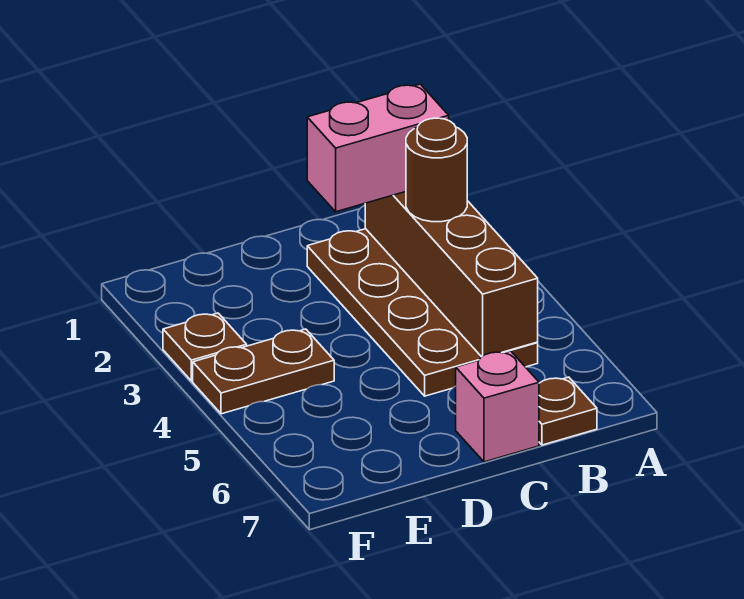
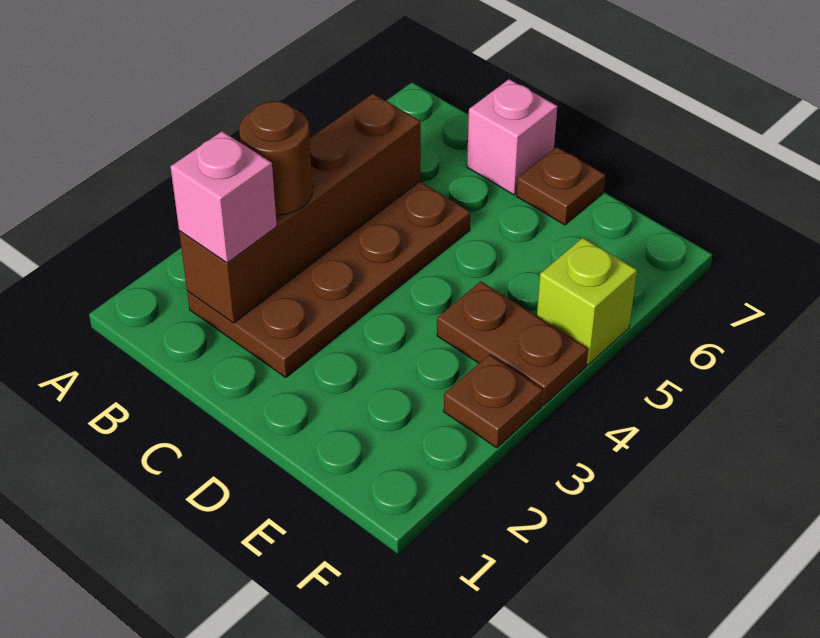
pink brick B2:C2 level 3 -> pink brick B2 level 3
brown plate B7 level 1 -> brown plate D7 level 1
none -> lime brick F5 level 1

